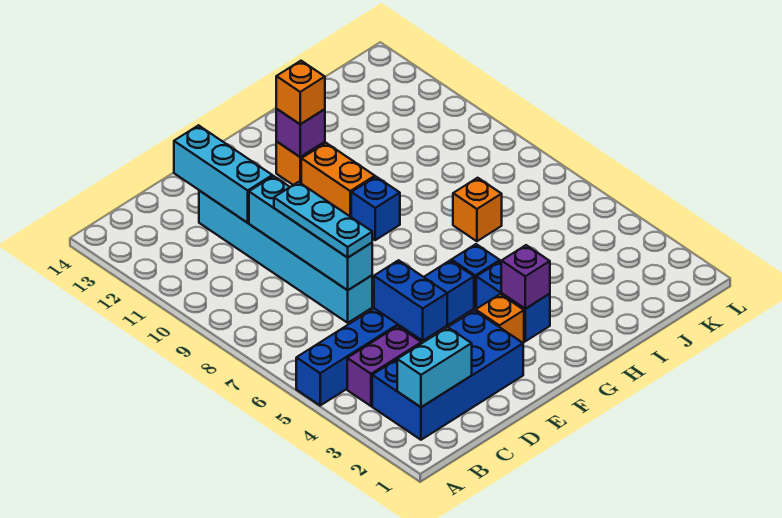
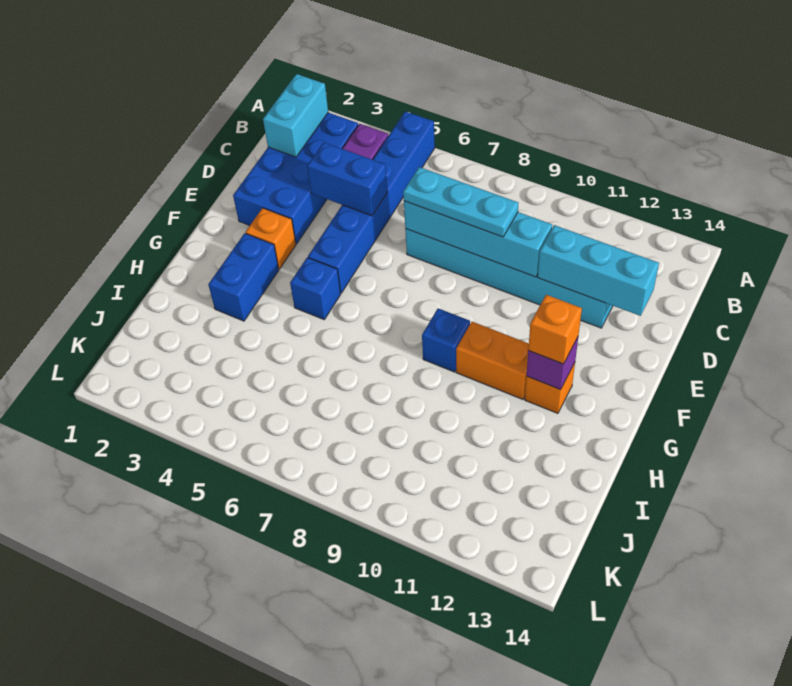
blue brick G3:G4 level 1 -> blue brick G3:H3 level 1
purple brick G3 level 2 -> none
orange brick I7 level 1 -> none

